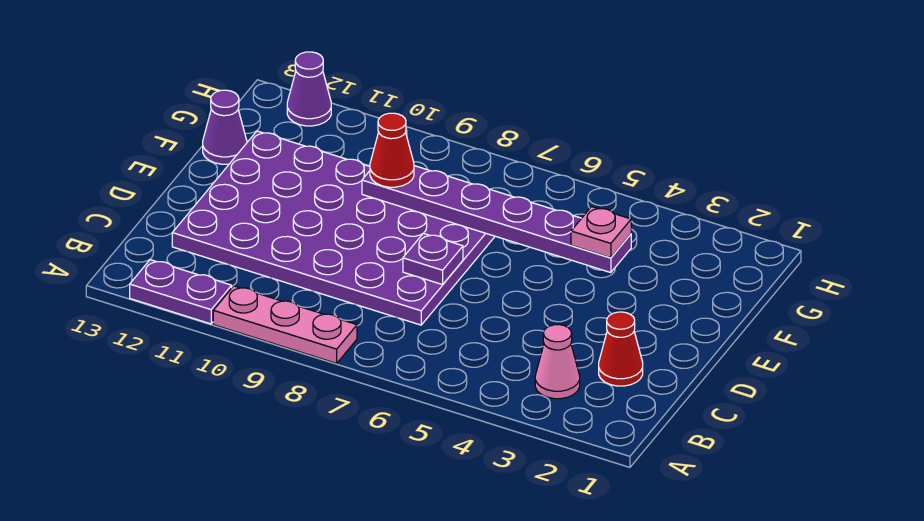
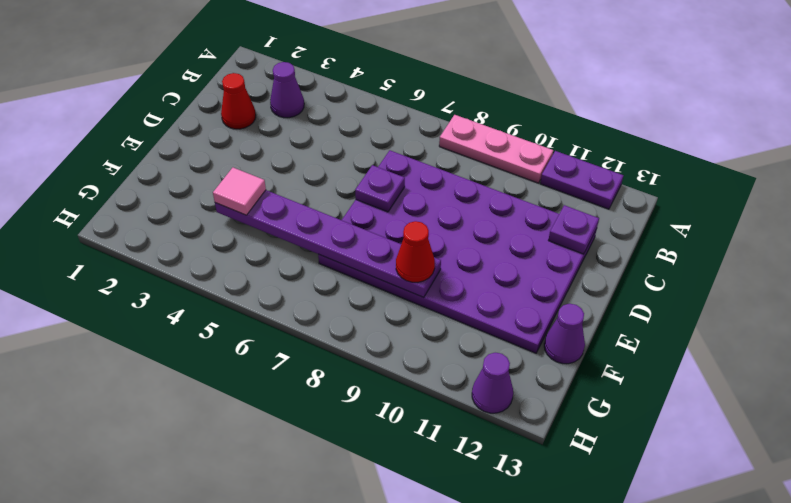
pink cone B3 level 1 -> purple cone B3 level 1
none -> purple plate C12 level 2
pink plate F4 level 3 -> pink tile F4 level 3

